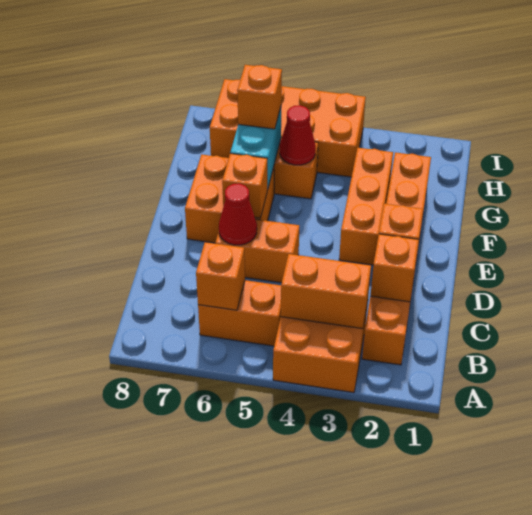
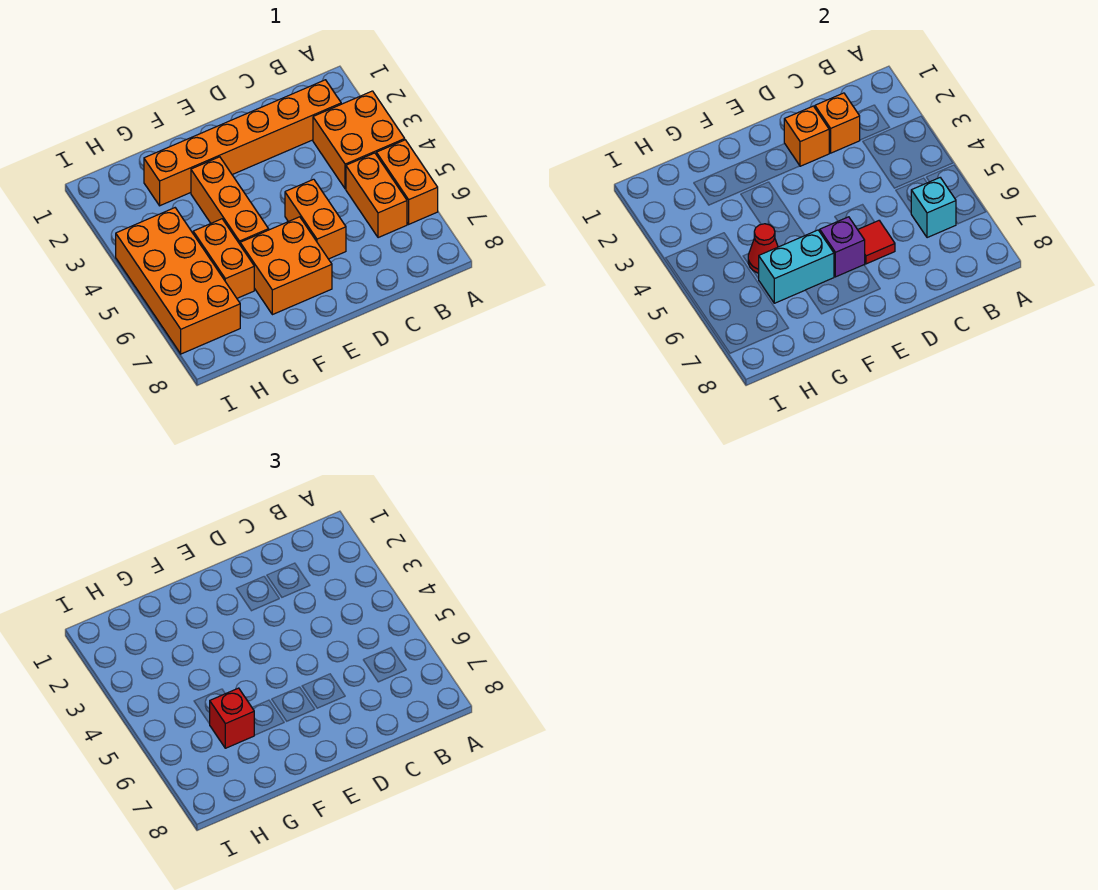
orange brick B3:B4 level 2 -> orange brick A5:A6 level 1
orange brick B6 level 2 -> cyan brick B6 level 2
red cone D6 level 2 -> red tile D6 level 2
orange brick E3:G3 level 1 -> orange brick F3:F5 level 1
orange brick E6 level 2 -> purple brick E6 level 2
orange brick G6 level 3 -> red brick G6 level 3

